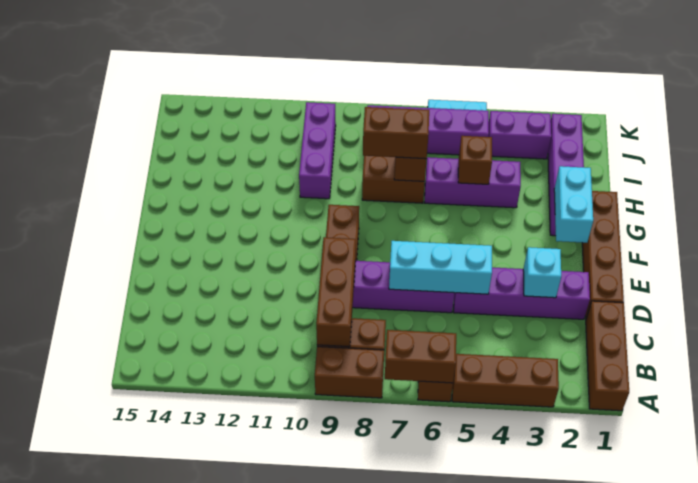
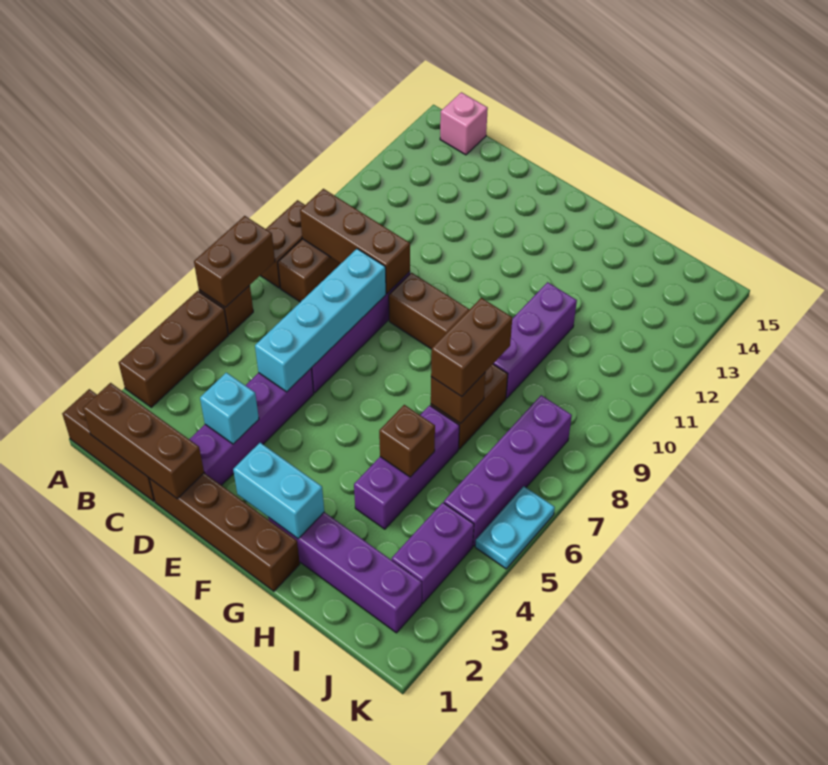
none -> brown brick B1:D1 level 2
none -> pink brick B15 level 1
cyan brick D5:D7 level 2 -> cyan brick D5:D8 level 2
purple brick H10:J10 level 1 -> purple brick H9:H11 level 1

